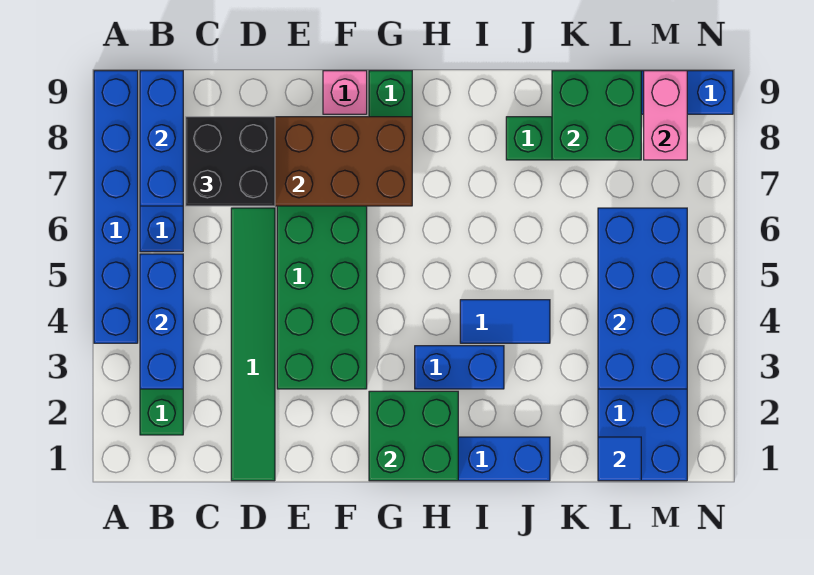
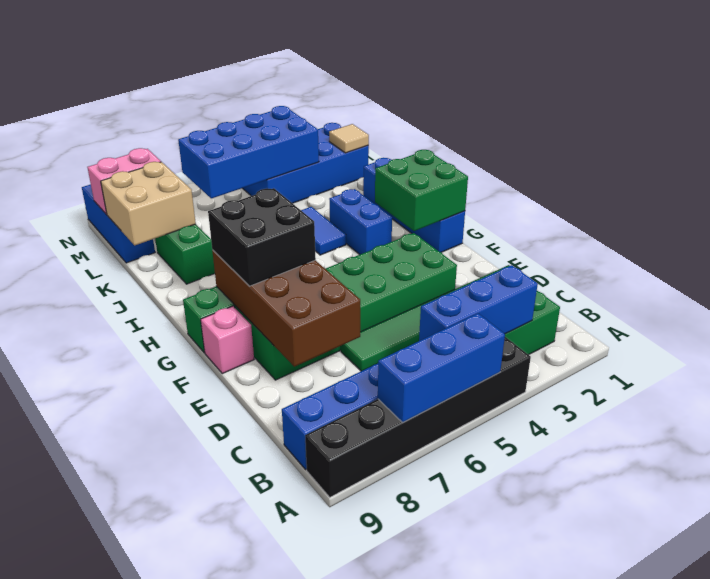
blue brick A4:A9 level 1 -> black brick A4:A9 level 1
blue brick B7:B9 level 2 -> blue brick A5:A7 level 2
black brick C7:D8 level 3 -> black brick F7:G8 level 3
green brick K8:L9 level 2 -> tan brick K8:L9 level 2
blue tile L1 level 2 -> tan tile L1 level 2

